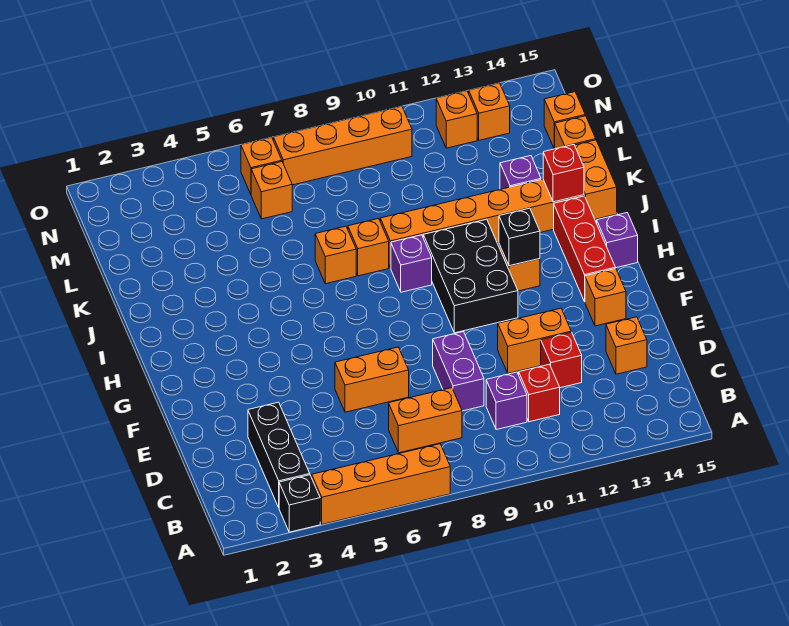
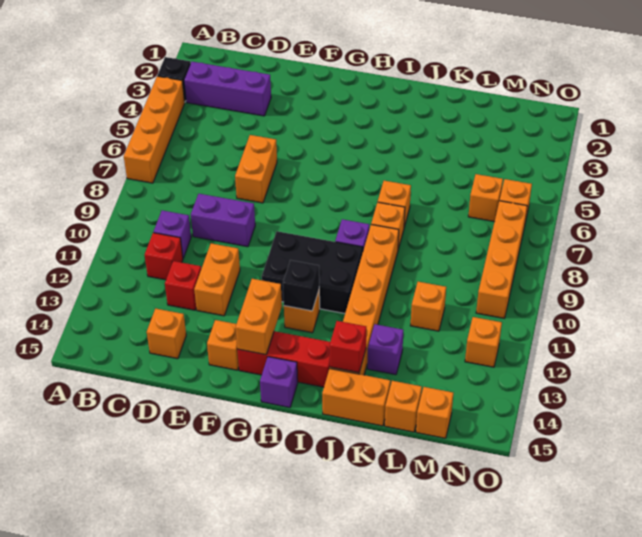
black brick B3:D3 level 1 -> purple brick B3:D3 level 1
orange brick C7:C8 level 1 -> orange brick G13:G14 level 2
orange brick N13 level 1 -> orange brick L11 level 1

